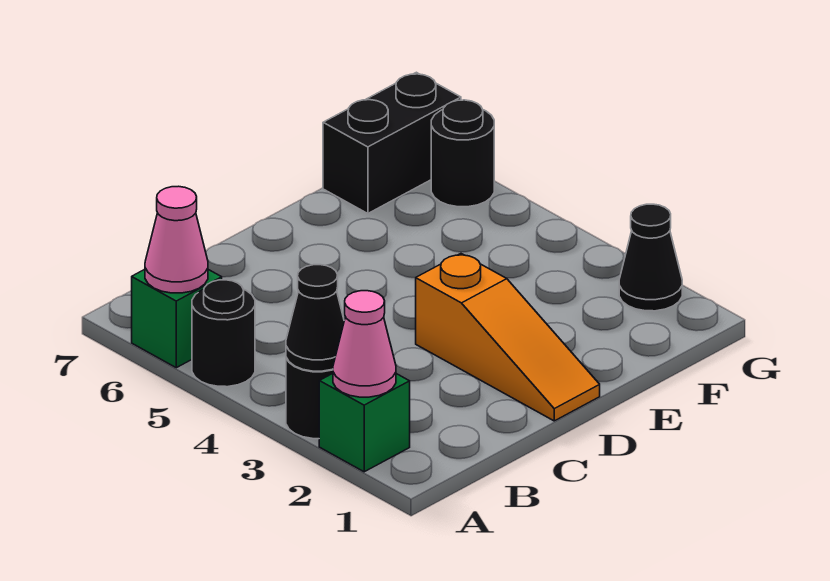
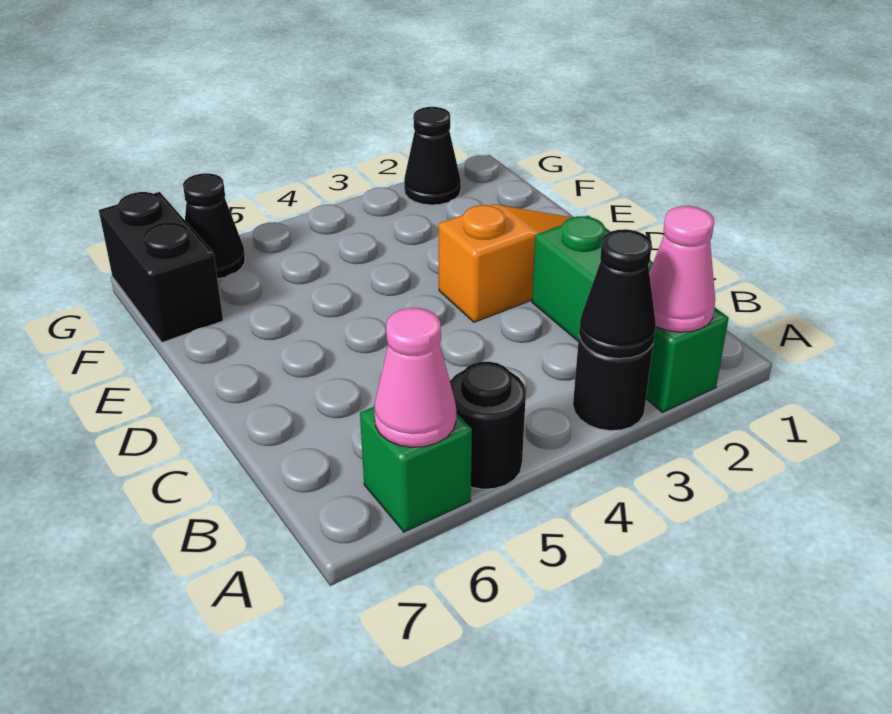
green brick A2 level 1 -> green brick A2:C2 level 1
black round brick G6 level 1 -> black cone G6 level 1

